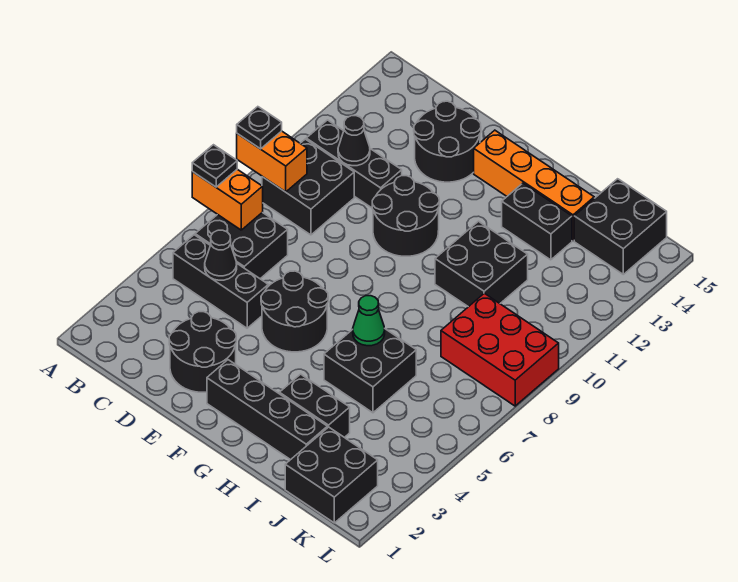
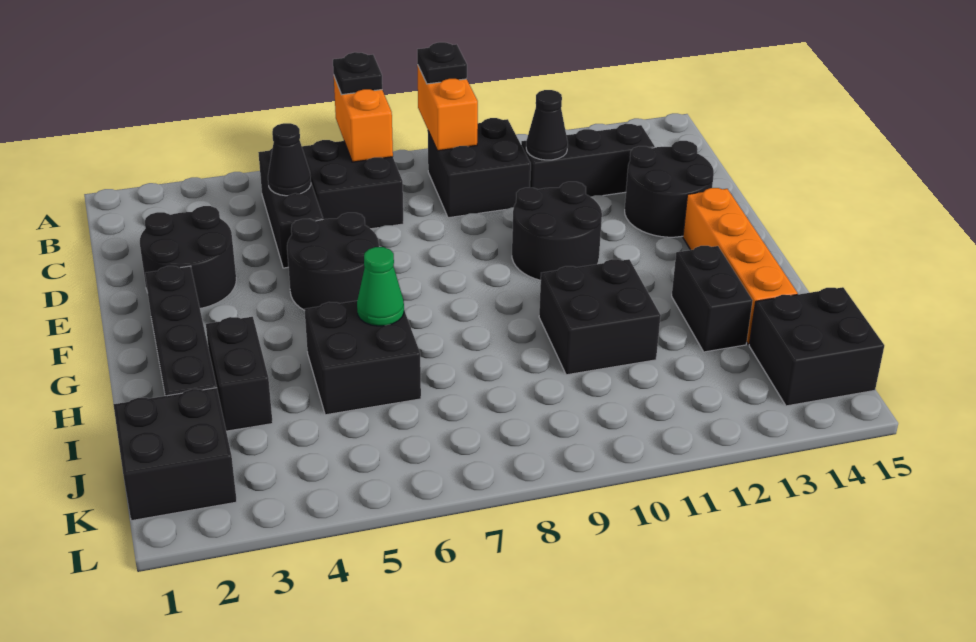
black brick B11:D11 level 1 -> black brick C11:C13 level 1
red brick J8:L9 level 1 -> none

